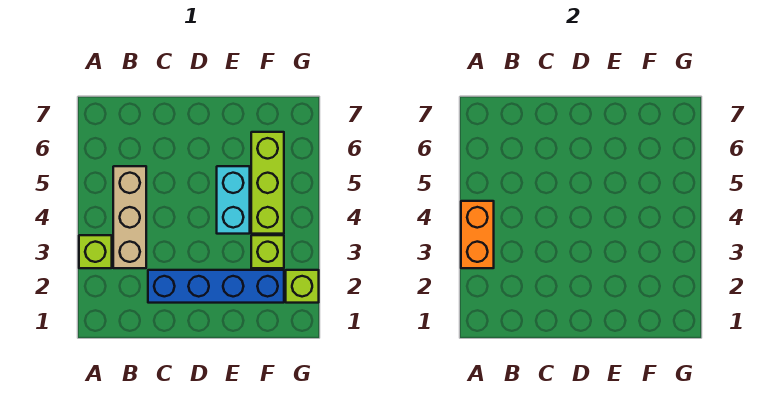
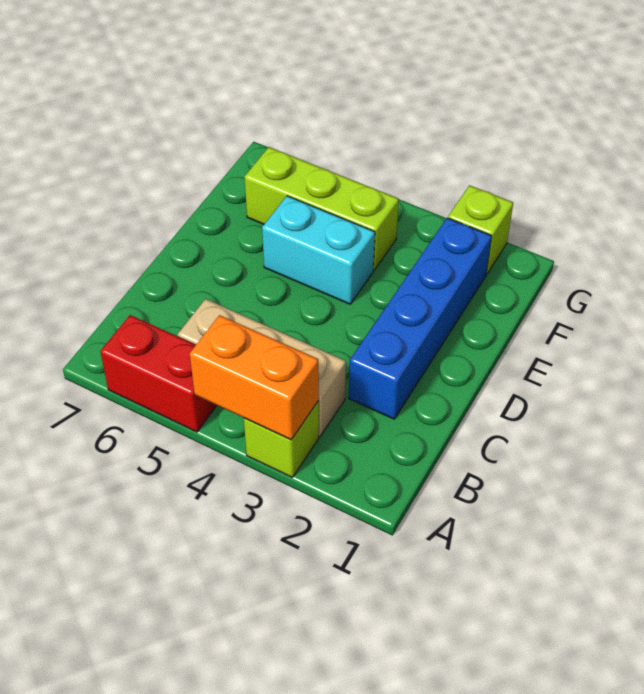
none -> red brick A5:A6 level 1
lime brick F3 level 1 -> none

